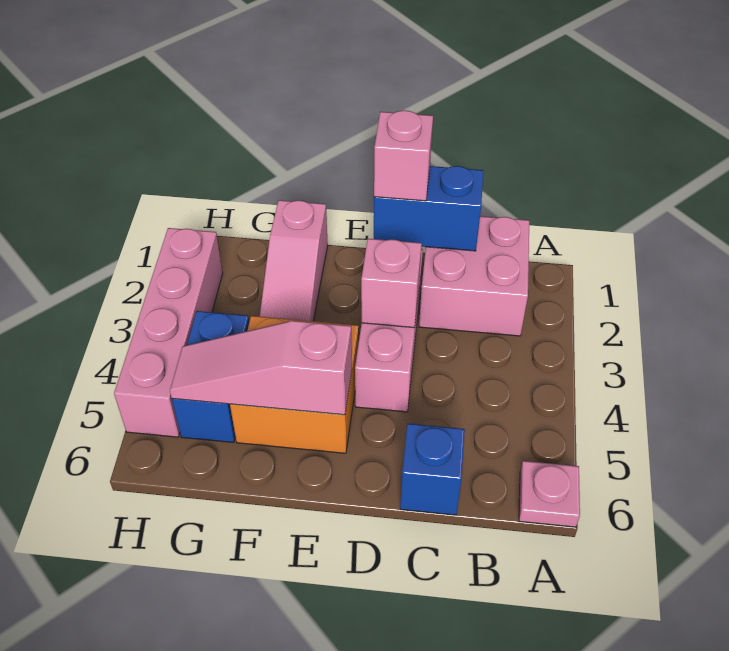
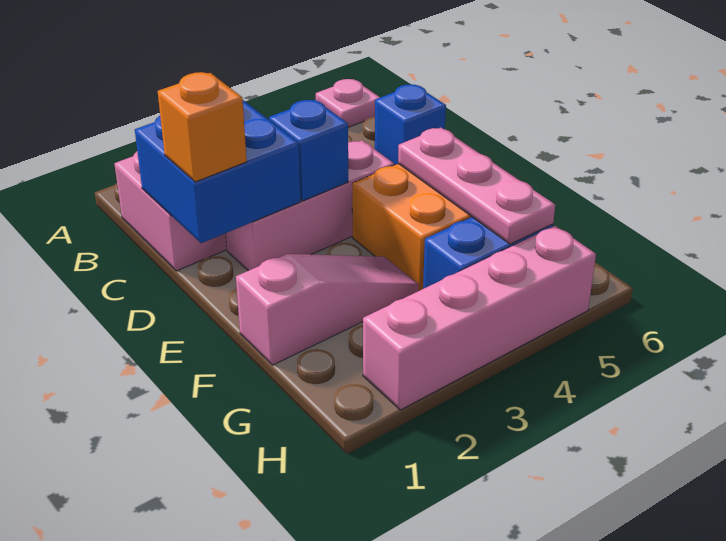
blue brick C1:D1 level 2 -> blue brick C1:D2 level 2
pink brick D1 level 3 -> orange brick D1 level 3
pink brick D3 level 2 -> blue brick D3 level 2
pink slope E5:G5 level 2 top E -> pink plate E5:G5 level 2

